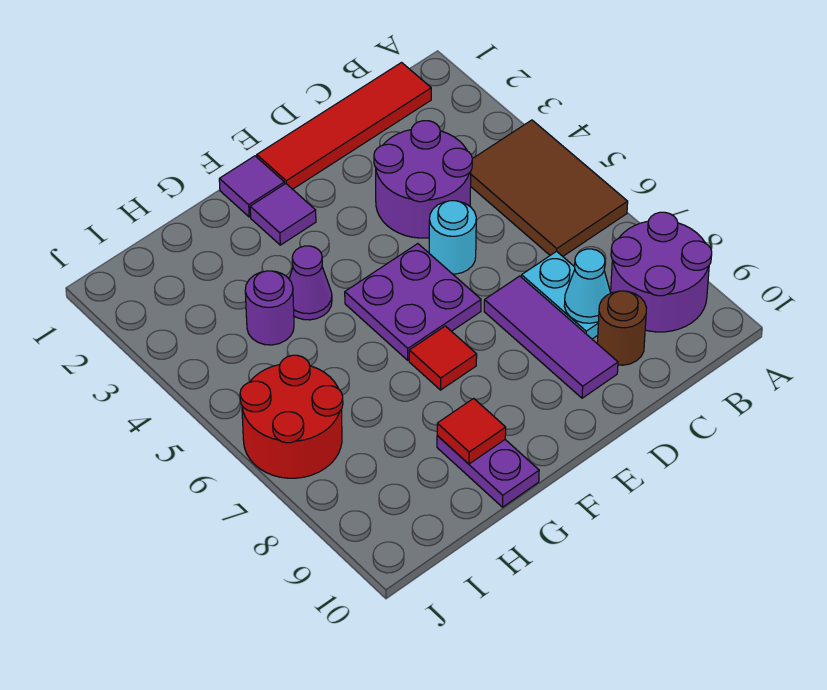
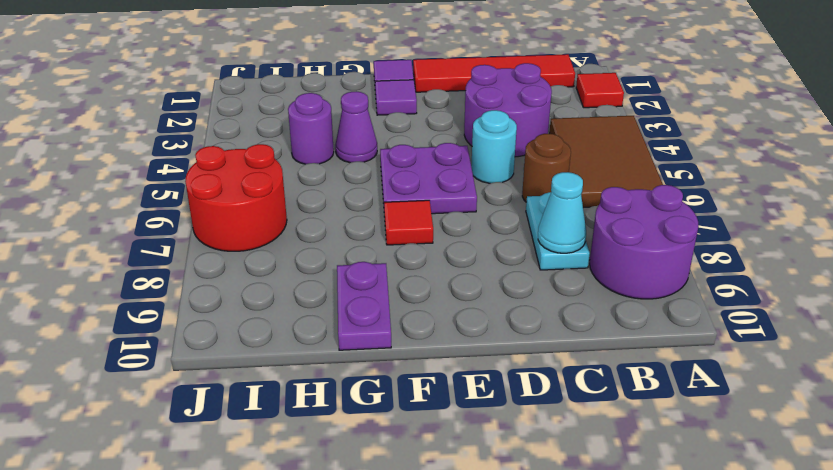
brown round brick C9 level 1 -> brown round brick C6 level 1
purple tile D7:D9 level 1 -> none
red tile G9 level 2 -> red tile A2 level 1

